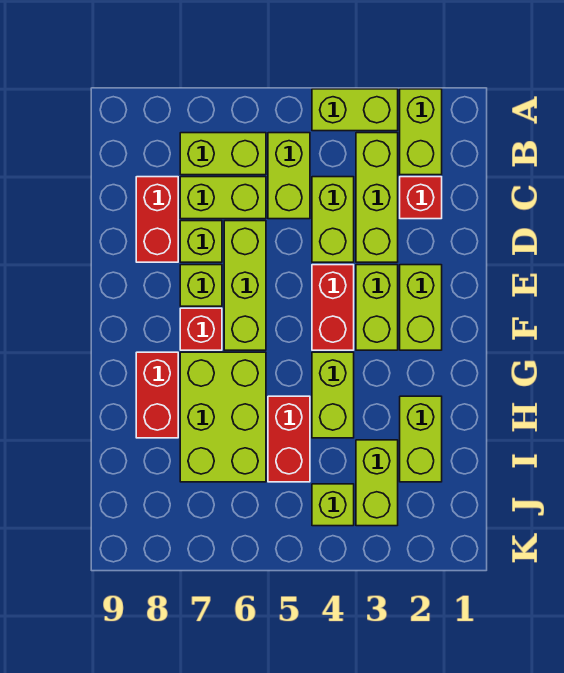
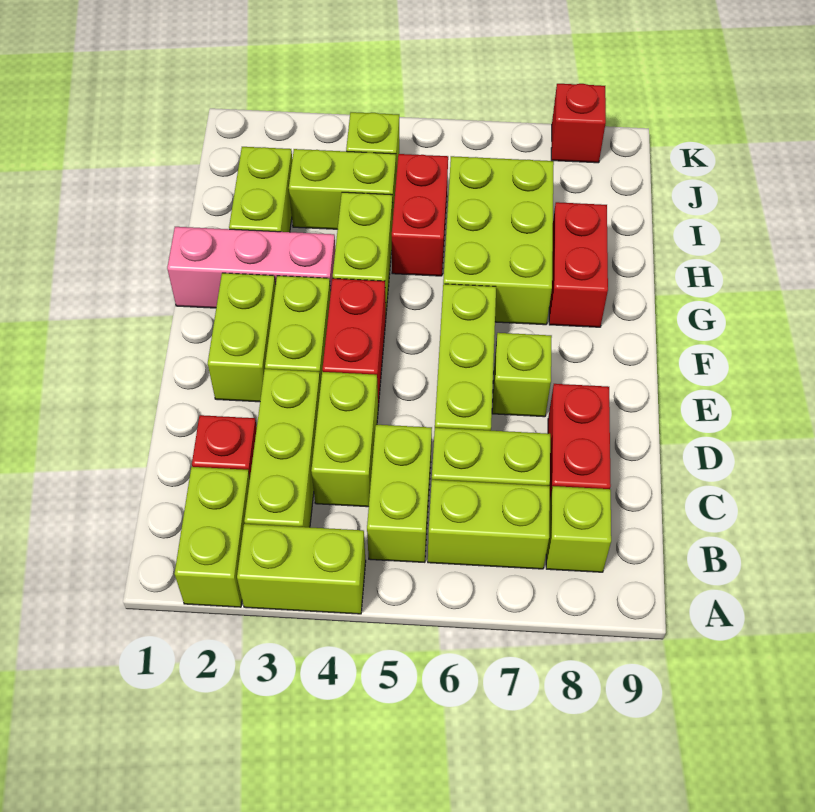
lime brick D7 level 1 -> lime brick B8 level 1
red brick F7 level 1 -> red brick K8 level 1
none -> pink brick G1:G3 level 1
lime brick I3:J3 level 1 -> lime brick I3:I4 level 1

